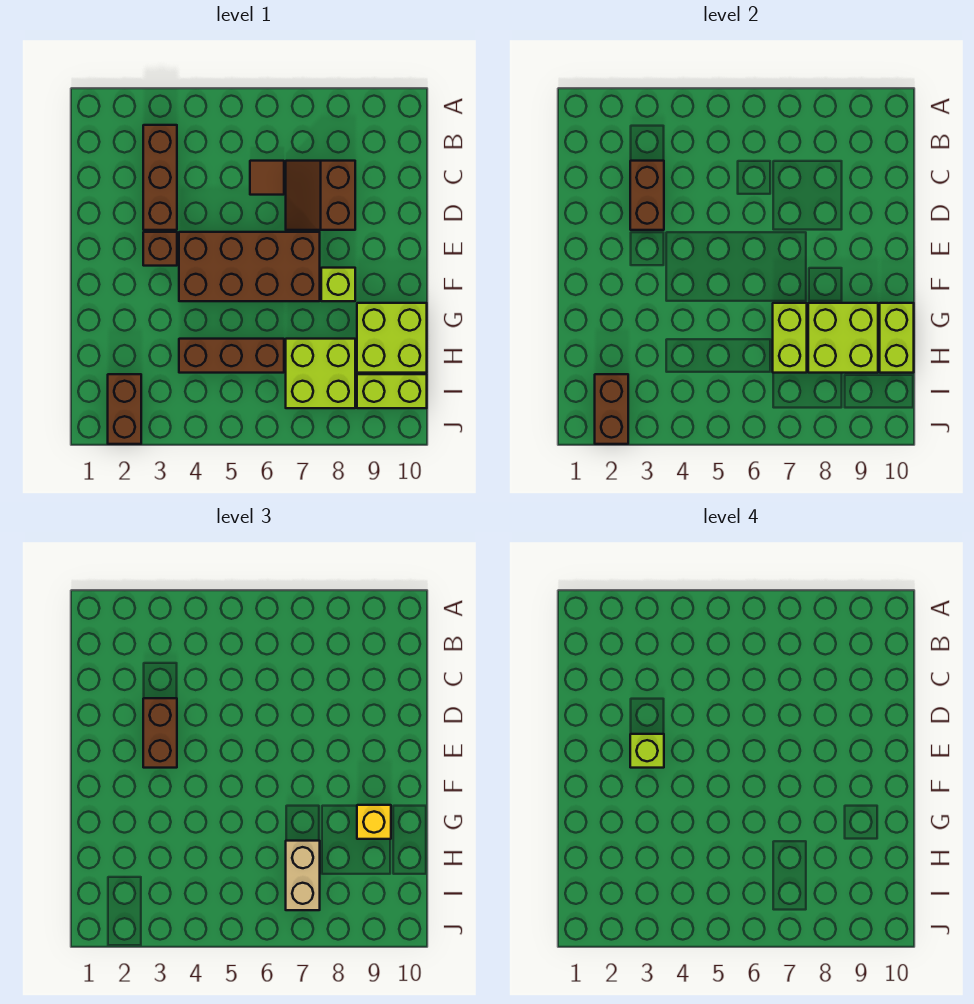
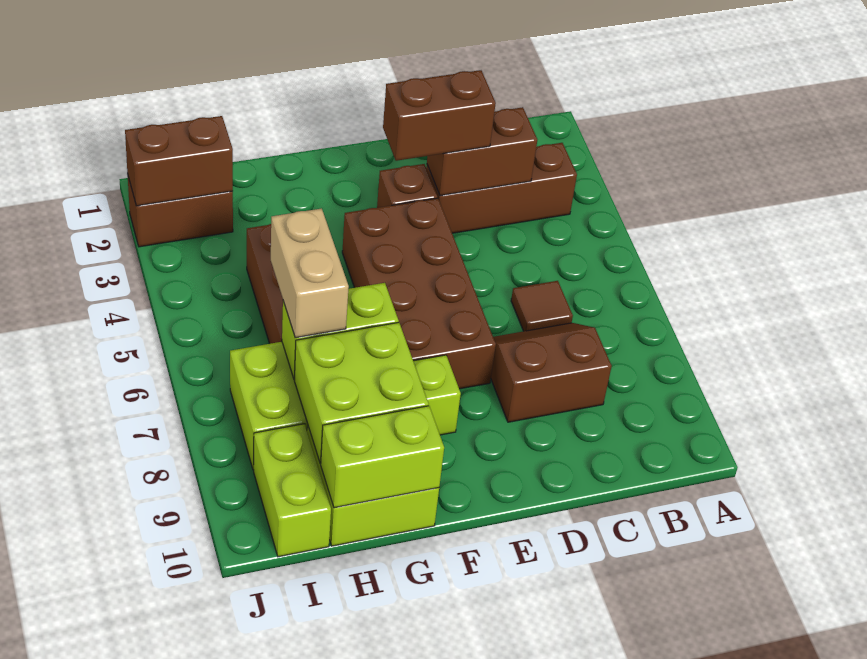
lime brick E3 level 4 -> none
yellow brick G9 level 3 -> none
tan brick H7:I7 level 3 -> tan brick H6:H7 level 3

